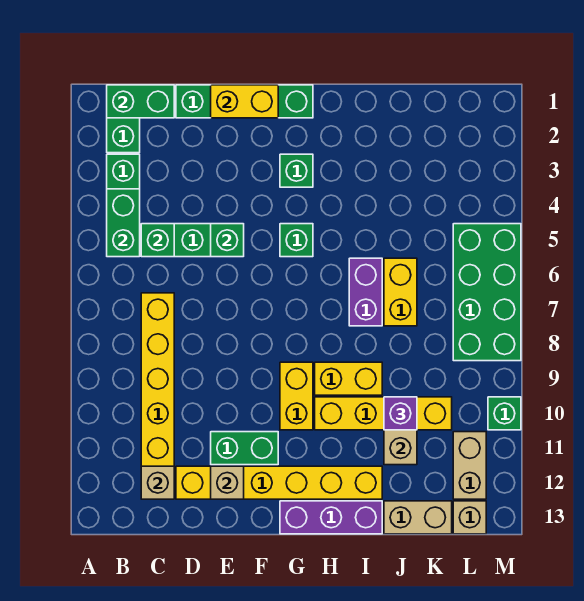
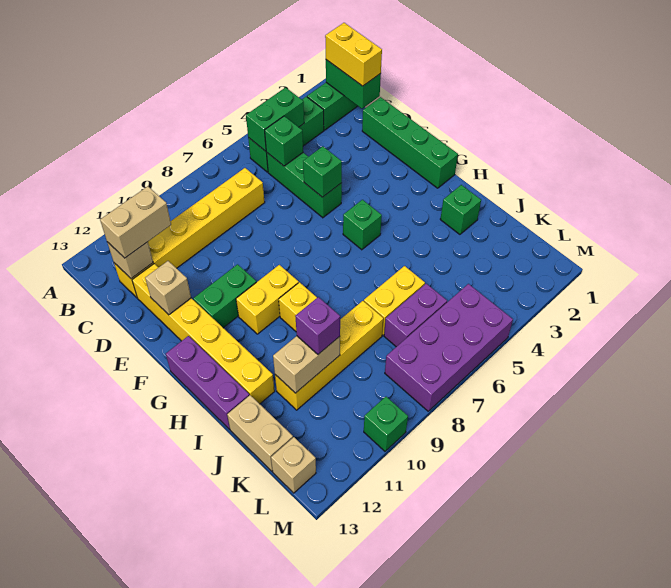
yellow brick E1:F1 level 2 -> yellow brick B1:C1 level 3
green brick E11:F11 level 1 -> green brick F10:F11 level 1
green brick G3 level 1 -> green brick I2 level 1
yellow brick H10:K10 level 1 -> yellow brick J8:J11 level 1
purple brick I6:I7 level 1 -> purple brick K6:K7 level 1
green brick L5:M8 level 1 -> purple brick L5:M8 level 1
tan brick L11:L12 level 1 -> tan brick C11:C12 level 3

